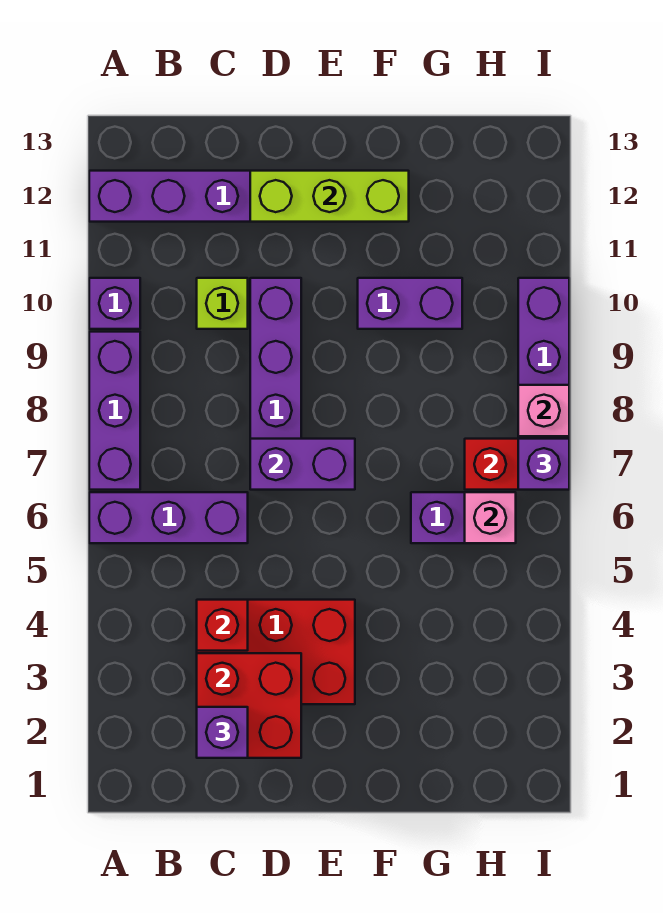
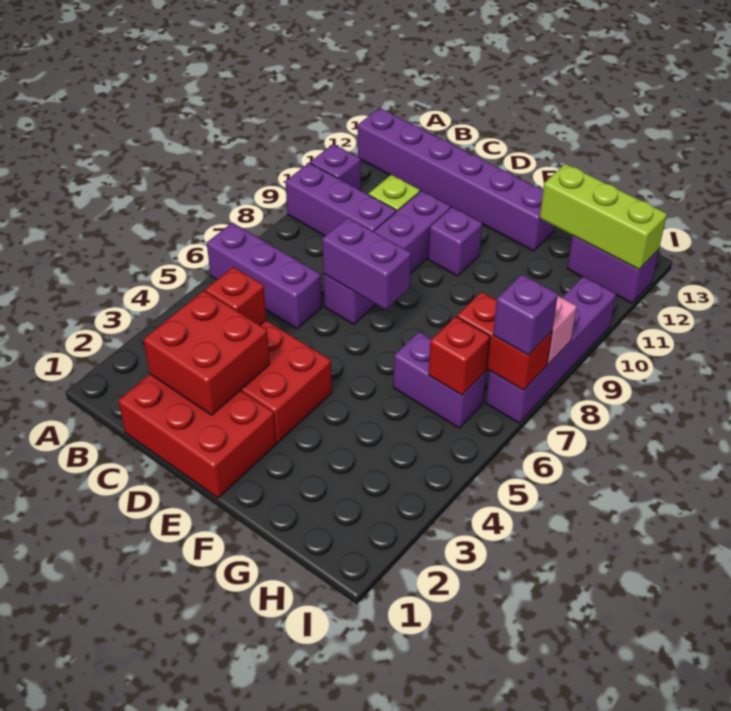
purple brick A7:A9 level 1 -> purple brick A9:C9 level 1
none -> red brick C1:E2 level 1
purple brick C2 level 3 -> purple brick E10 level 1
lime brick D12:F12 level 2 -> lime brick G12:I12 level 2
purple brick F10:G10 level 1 -> purple brick H12:I12 level 1
pink brick H6 level 2 -> red brick H6 level 2

